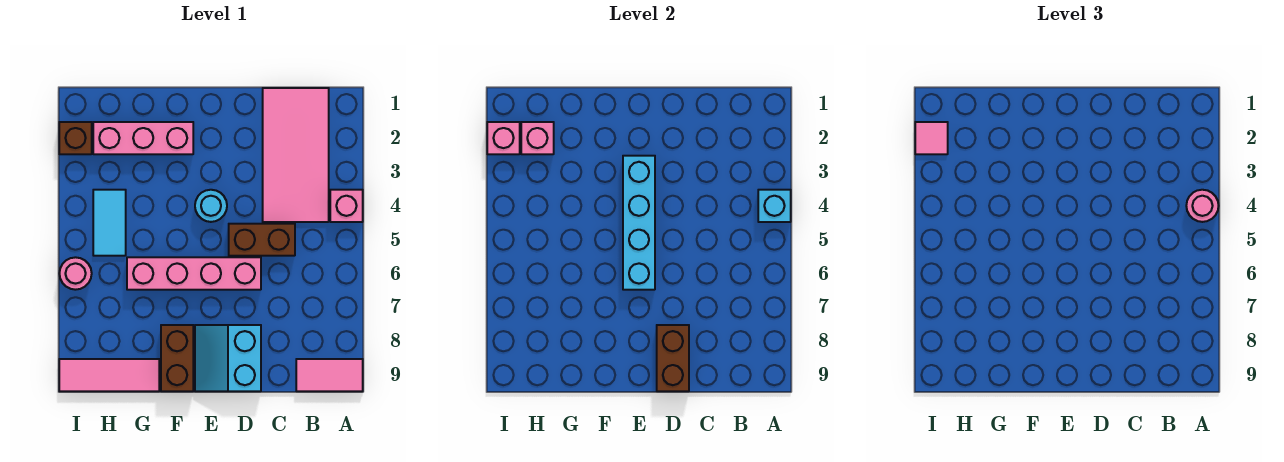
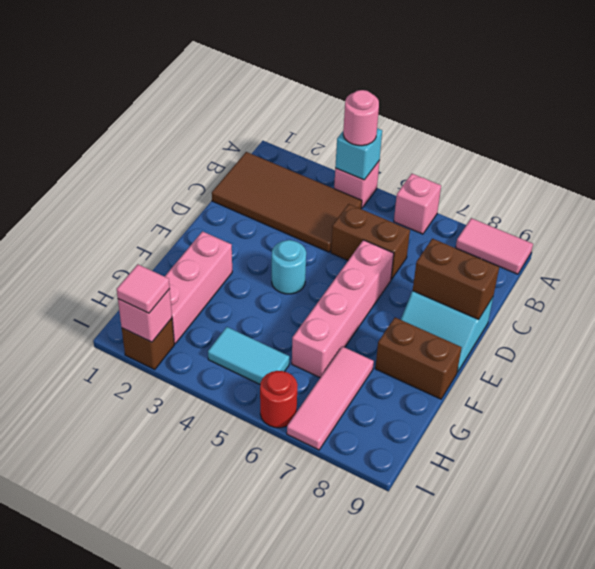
pink tile A9:B9 level 1 -> pink tile A8:A9 level 1
pink tile B1:C4 level 1 -> brown tile B1:C4 level 1
brown brick C5:D5 level 1 -> brown brick C5:C6 level 1
cyan brick E3:E6 level 2 -> none
pink tile G9:I9 level 1 -> pink tile G7:I7 level 1
pink brick H2 level 2 -> pink brick A6 level 1
pink round brick I6 level 1 -> red round brick I6 level 1

